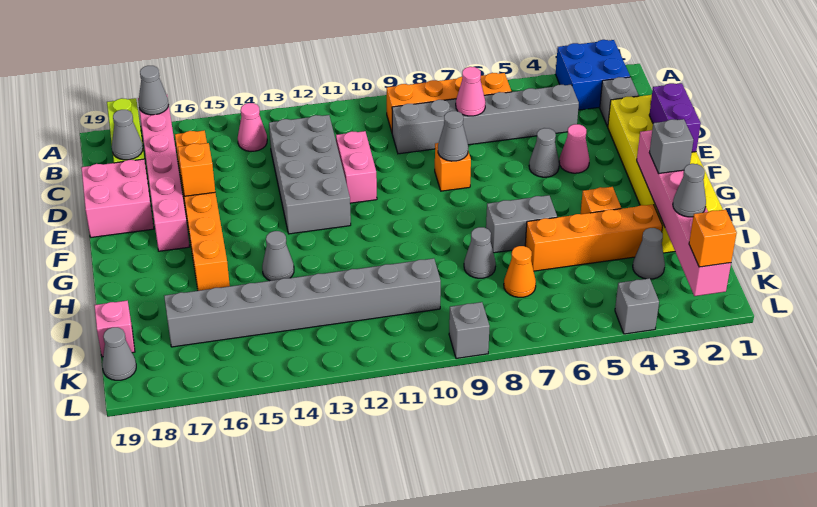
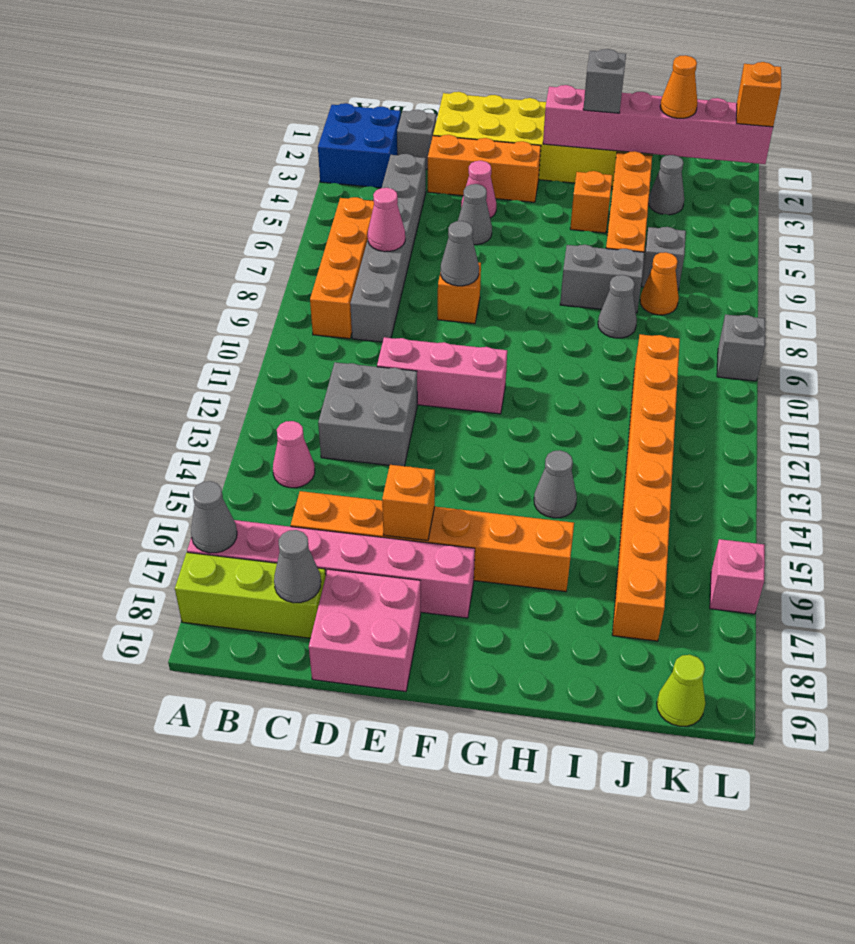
grey brick C12:F13 level 1 -> grey brick C12:D13 level 1
none -> orange brick D3:F3 level 1
pink brick D11:E11 level 1 -> pink brick D11:F11 level 1
purple brick E1:F1 level 2 -> none
grey brick H6:H7 level 1 -> grey brick H7:I7 level 1
grey cone J2 level 3 -> orange cone J2 level 3
grey brick J10:J17 level 1 -> orange brick J10:J17 level 1
pink brick J19 level 1 -> pink brick L16 level 1
grey cone K19 level 1 -> lime cone K19 level 1
grey brick L4 level 1 -> grey brick J6 level 1

